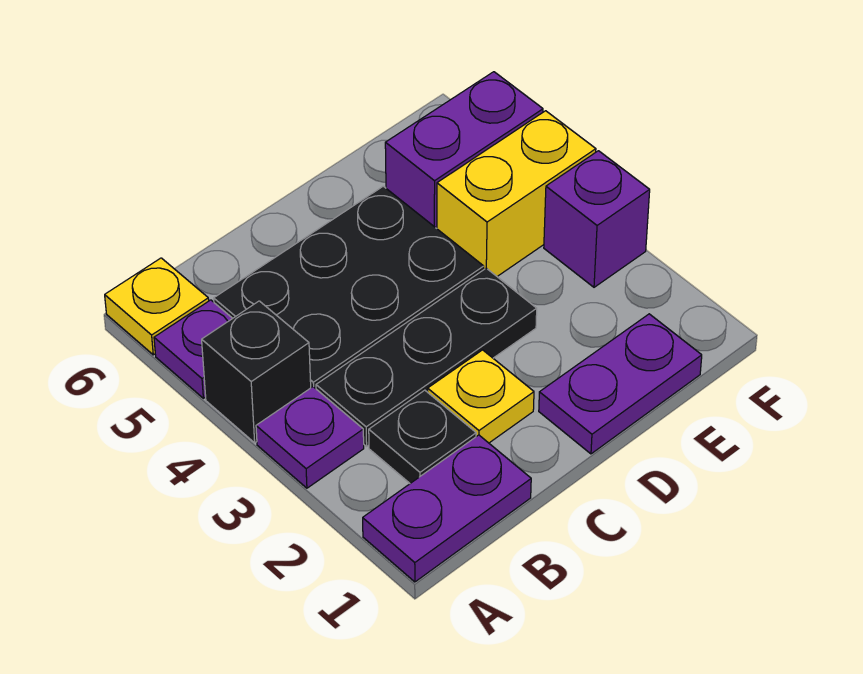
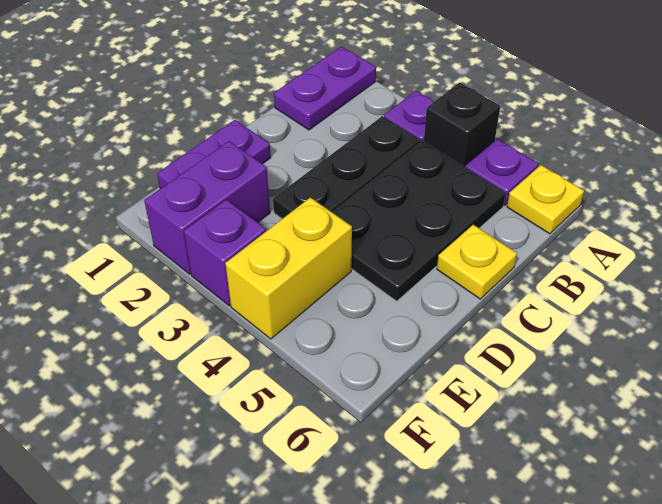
black plate B2 level 1 -> none
yellow plate C2 level 1 -> yellow plate C6 level 1
purple brick E5:F5 level 1 -> purple brick E2:F2 level 1

